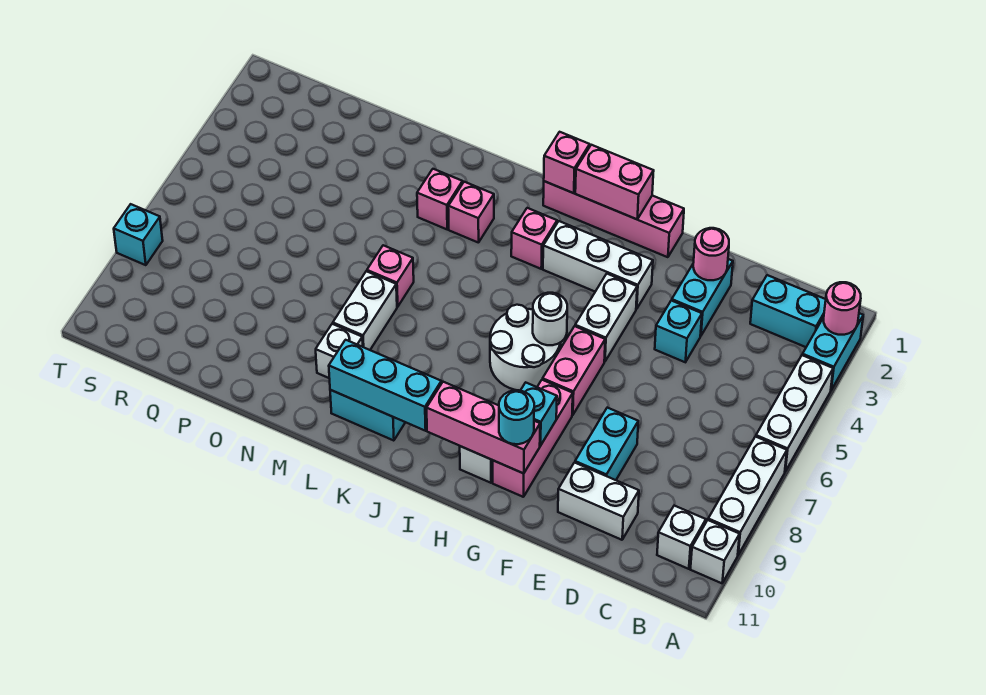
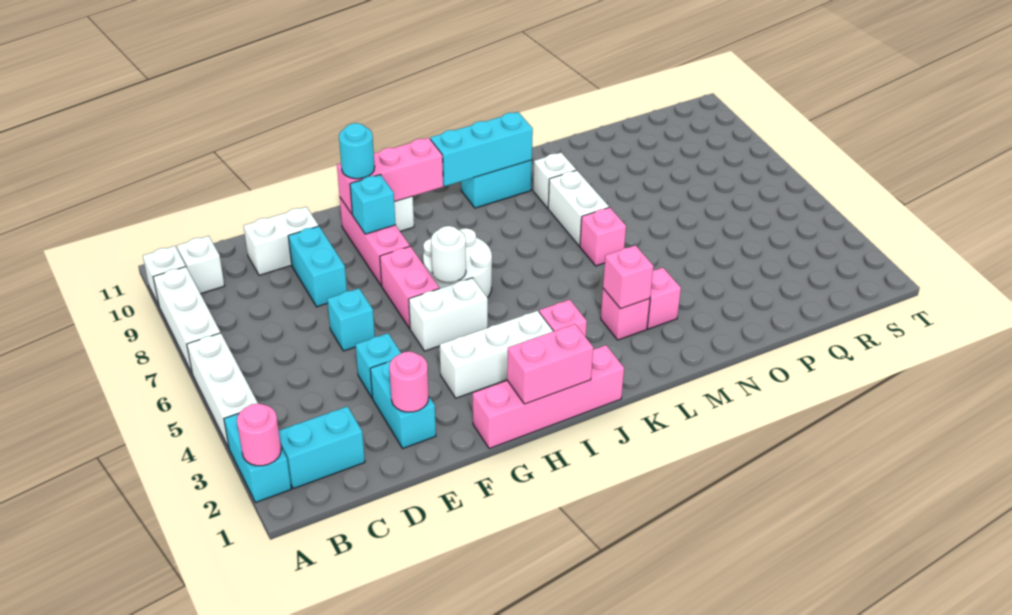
white brick G4:G5 level 1 -> white brick G5:H5 level 1
pink brick J1 level 2 -> pink brick L3 level 2
cyan brick T8 level 1 -> cyan brick E6 level 1

